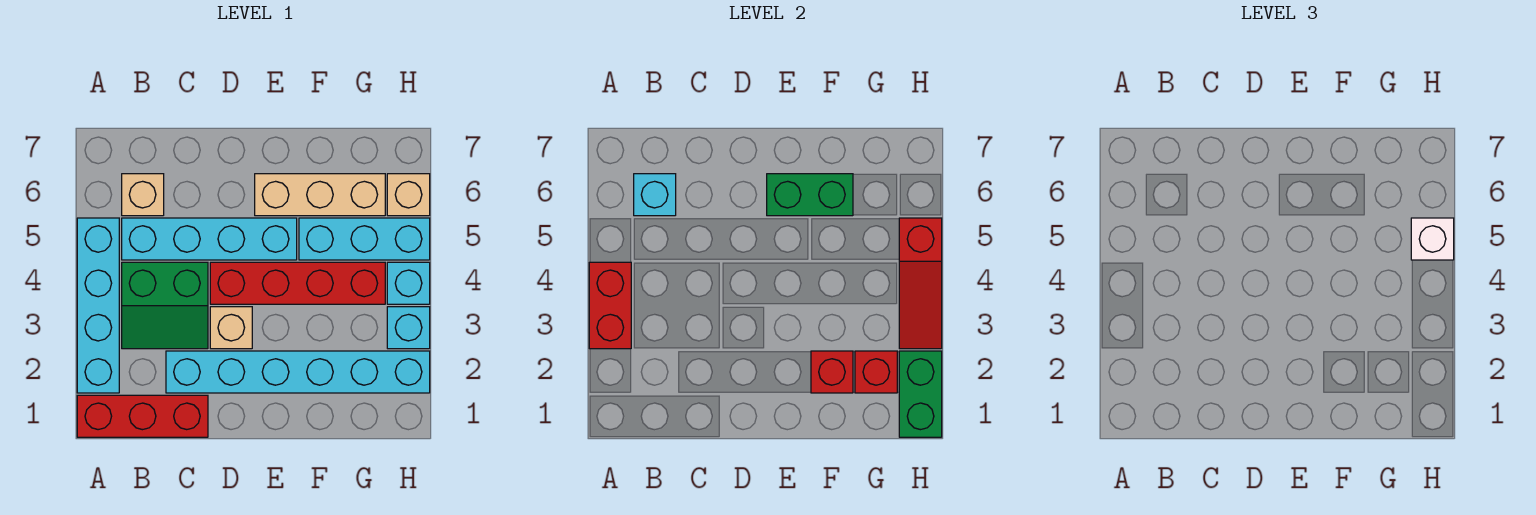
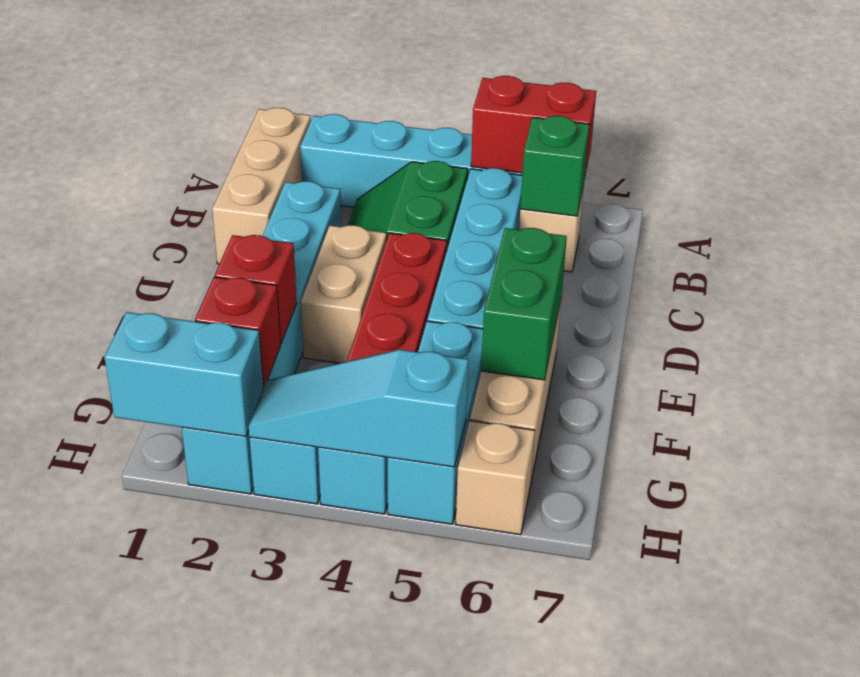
red brick A1:C1 level 1 -> tan brick A1:C1 level 1
red brick A3:A4 level 2 -> red brick A5:A6 level 2
cyan brick B6 level 2 -> green brick B6 level 2
tan brick D3 level 1 -> tan brick D3:E3 level 1
green brick H1:H2 level 2 -> cyan brick H1:H2 level 2
red slope H3:H5 level 2 top 5 -> cyan slope H3:H5 level 2 top 5
white brick H5 level 3 -> none

